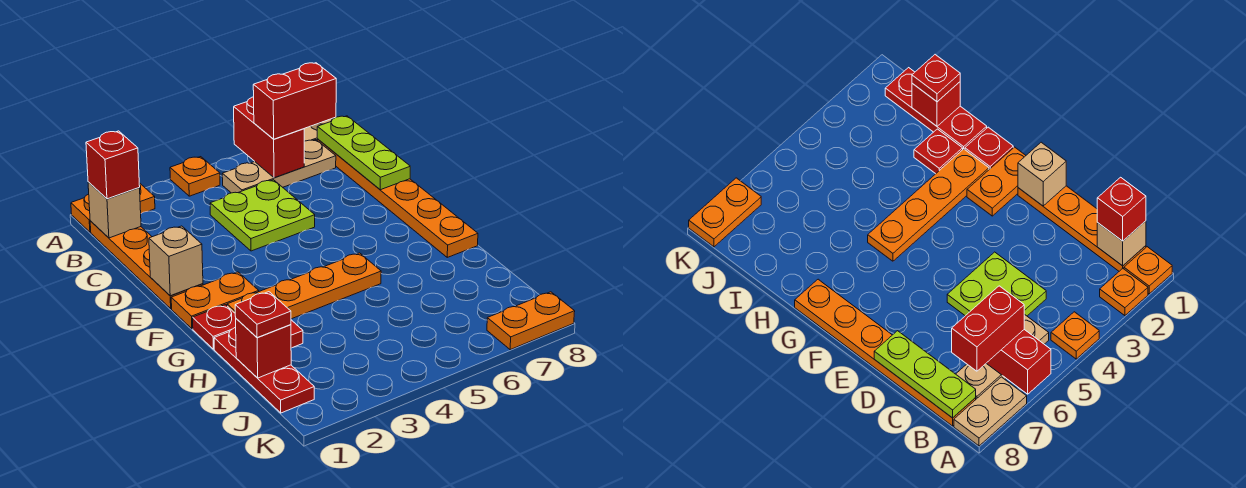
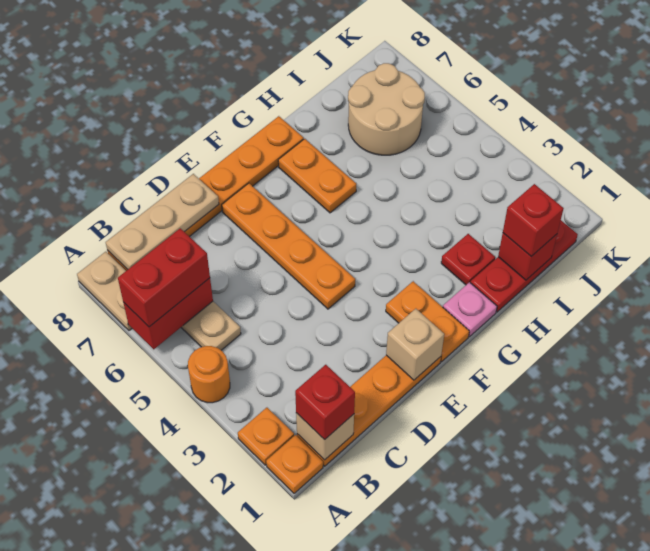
orange plate A4 level 1 -> orange round brick A4 level 1
red brick B6:B7 level 3 -> red brick A6:B6 level 3
lime plate B8:D8 level 2 -> tan plate B8:D8 level 2
lime plate C4:D5 level 1 -> none
red plate G1 level 1 -> pink plate G1 level 1
orange plate G2:G5 level 1 -> orange plate E4:E7 level 1
red plate I1 level 3 -> red brick I1 level 3
none -> tan round brick I6:J7 level 1
orange plate K7:K8 level 1 -> orange plate G6:G7 level 1

